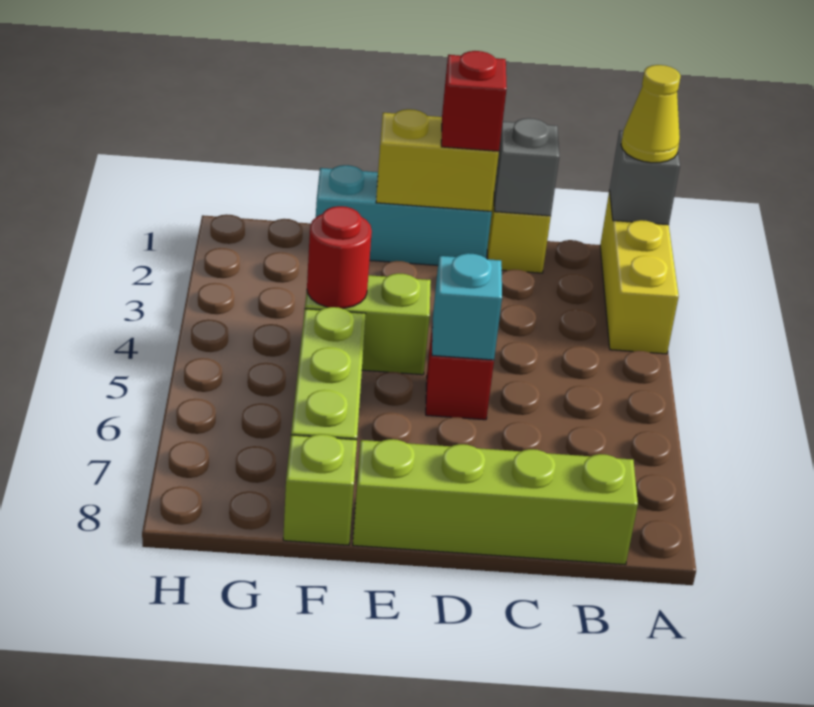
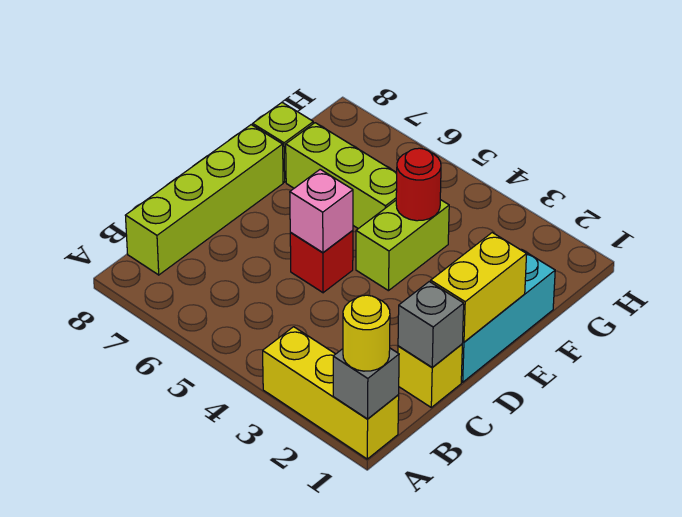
yellow cone A1 level 3 -> yellow round brick A1 level 3
red brick D1 level 3 -> none
cyan brick D5 level 2 -> pink brick D5 level 2

